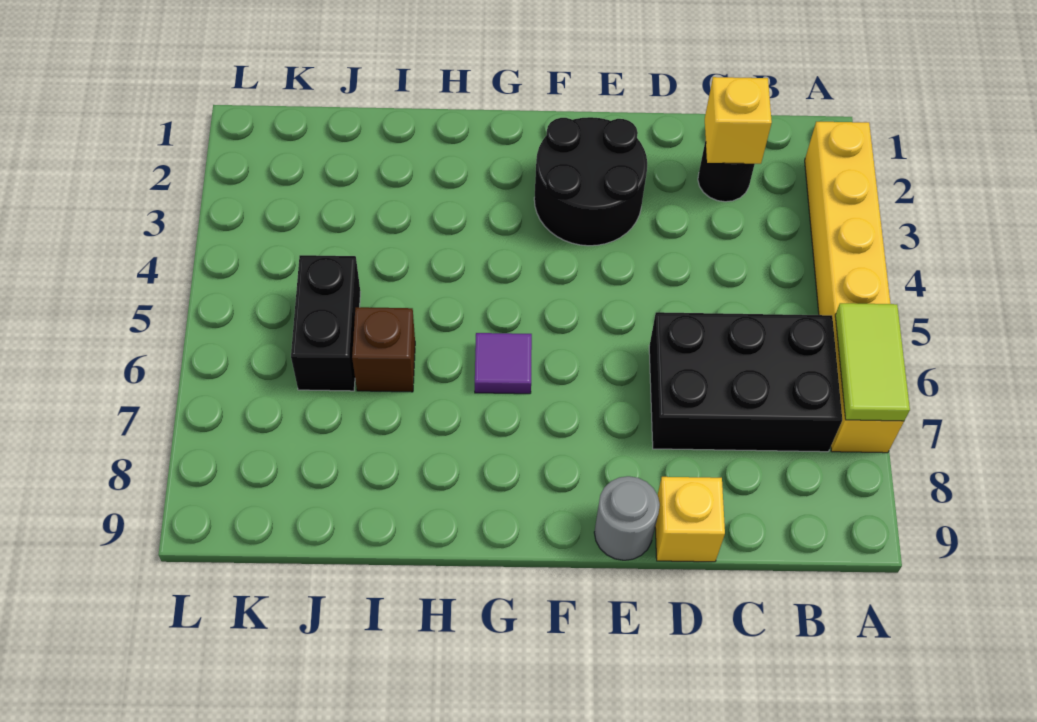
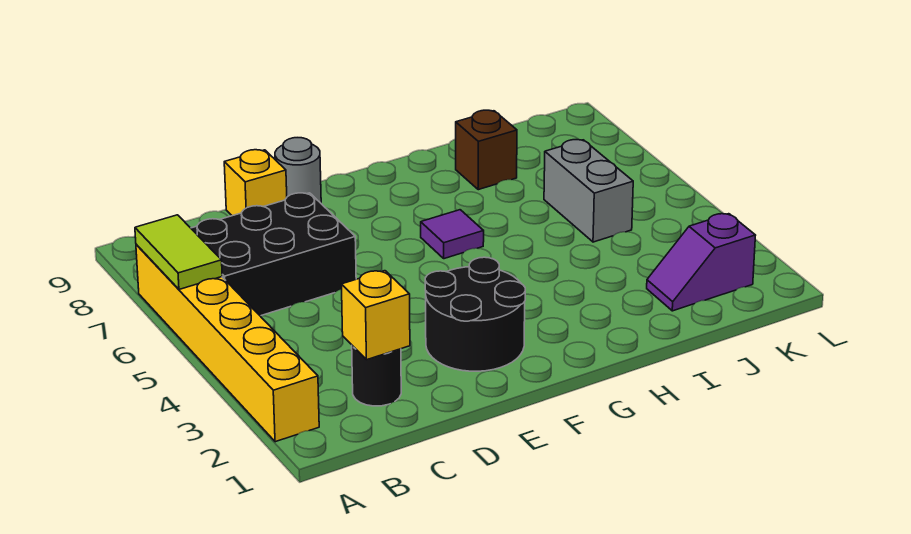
brown brick I6 level 1 -> brown brick I8 level 1
none -> purple slope J2:K2 level 1 top K
black brick J5:J6 level 1 -> grey brick J5:J6 level 1

